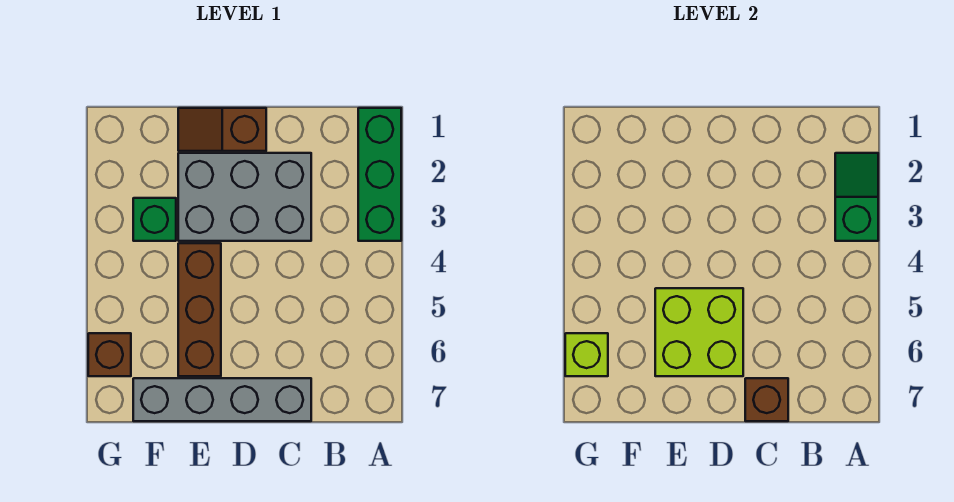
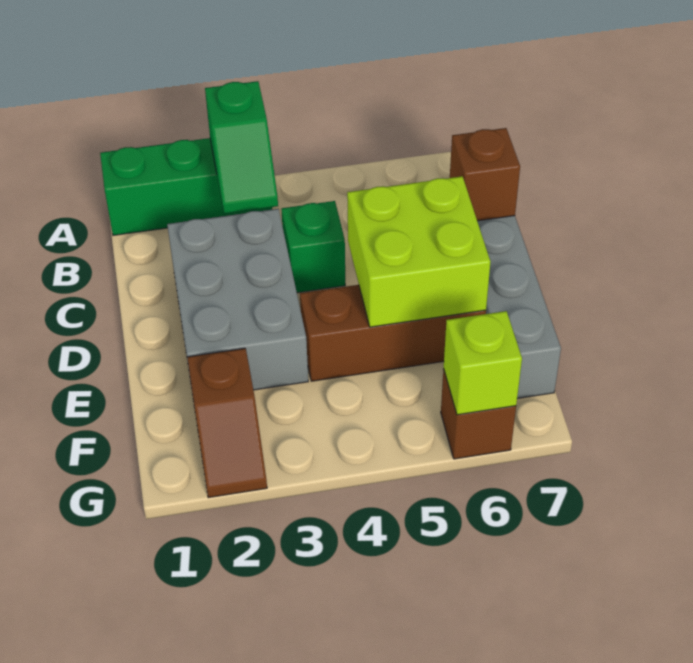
green slope A2:A3 level 2 top 3 -> green slope A3:B3 level 2 top A
brown slope D1:E1 level 1 top D -> brown slope F2:G2 level 1 top F
green brick F3 level 1 -> green brick C4 level 1

